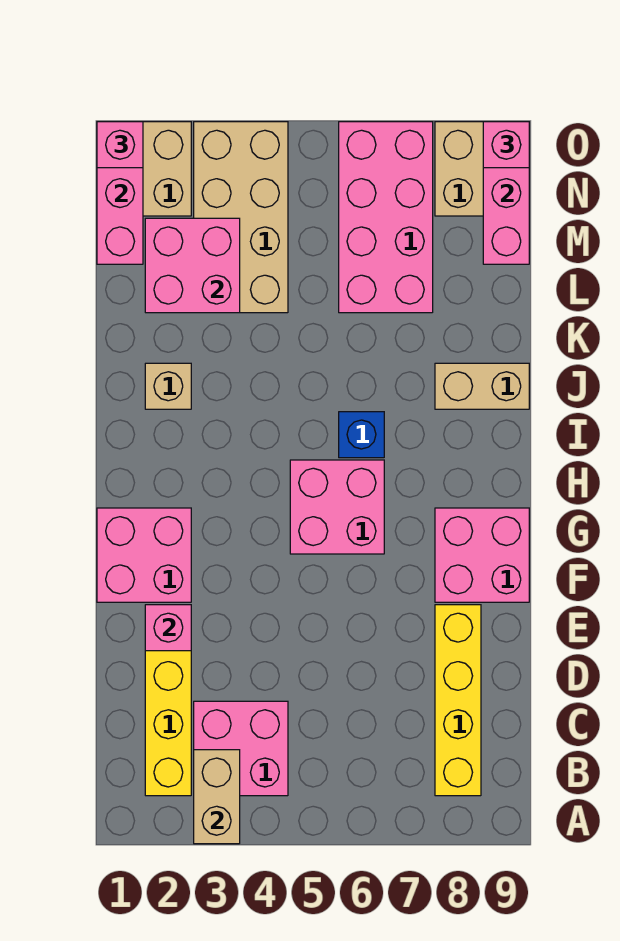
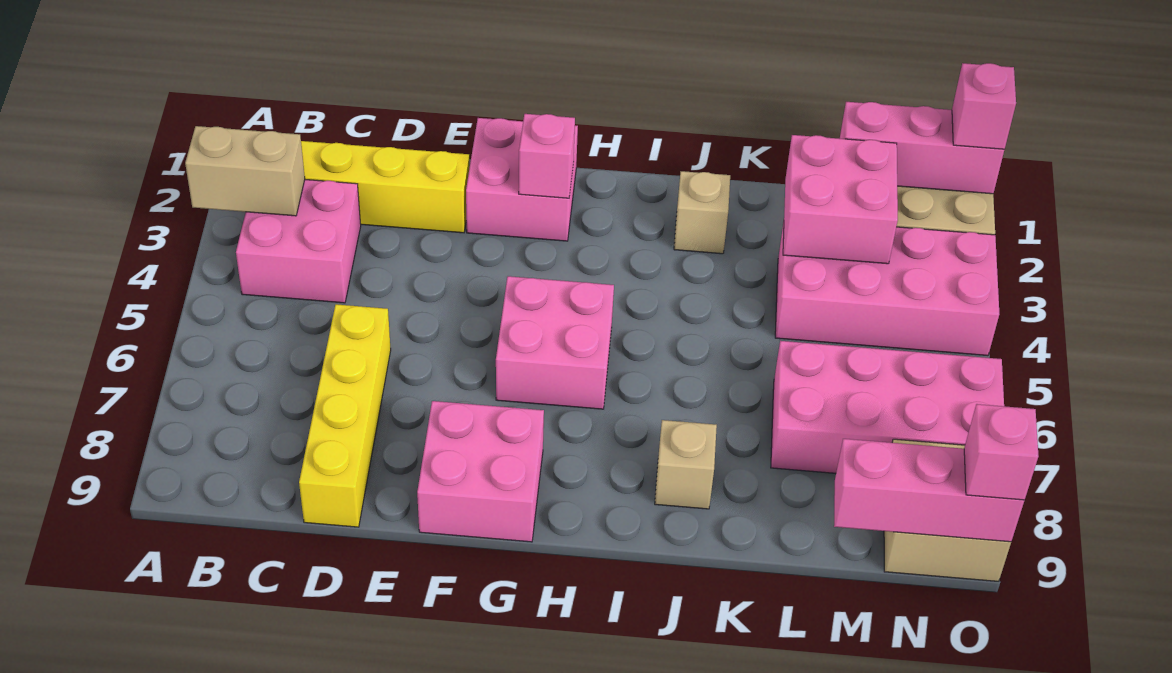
yellow brick B8:E8 level 1 -> yellow brick D6:D9 level 1
pink brick E2 level 2 -> pink brick G2 level 2
blue brick I6 level 1 -> none
tan brick J8:J9 level 1 -> tan brick J8 level 1
tan brick L3:O4 level 1 -> pink brick L3:O4 level 1

